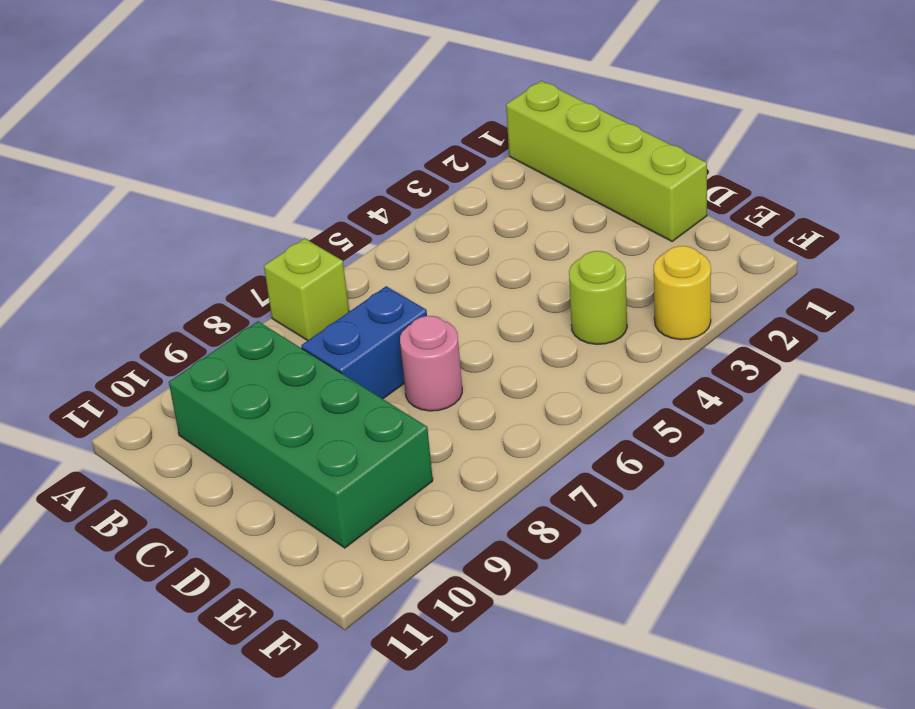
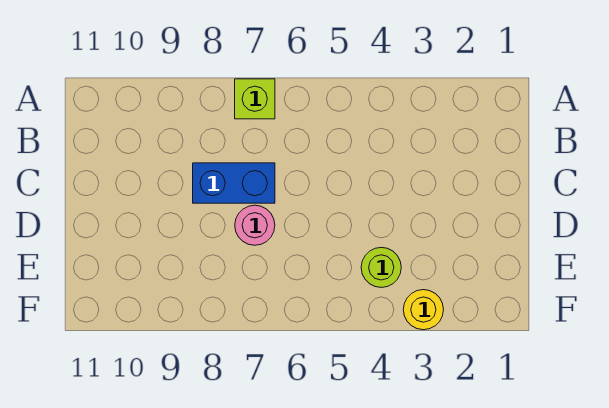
lime brick A1:D1 level 1 -> none
green brick B9:E10 level 1 -> none

